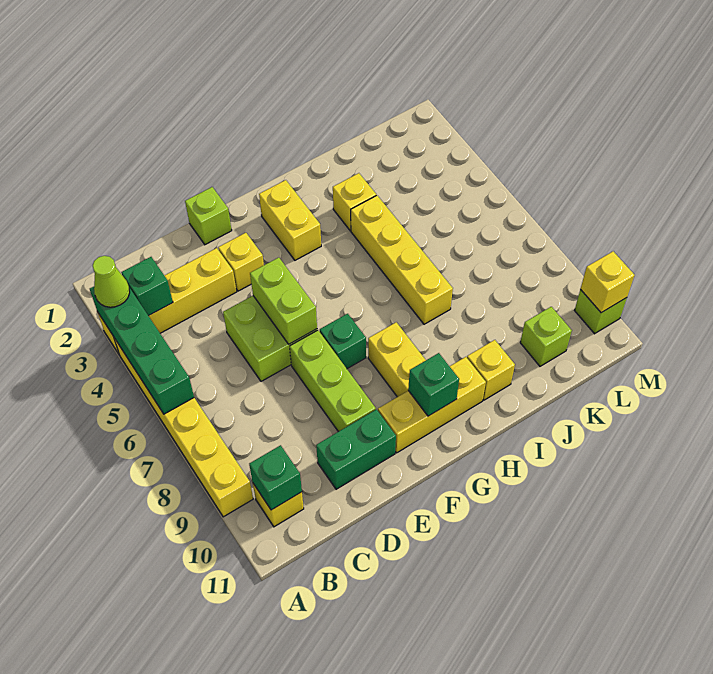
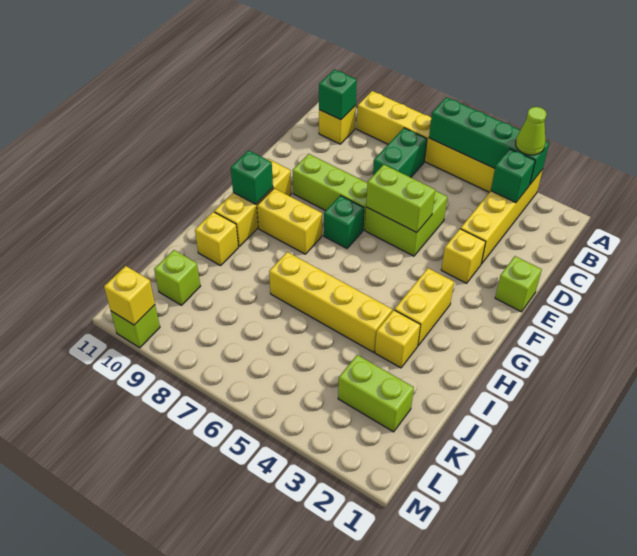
green brick D10:E10 level 1 -> green brick B7:C7 level 1
yellow brick G2:G3 level 1 -> yellow brick G3:H3 level 1
none -> lime brick K2:K3 level 1

